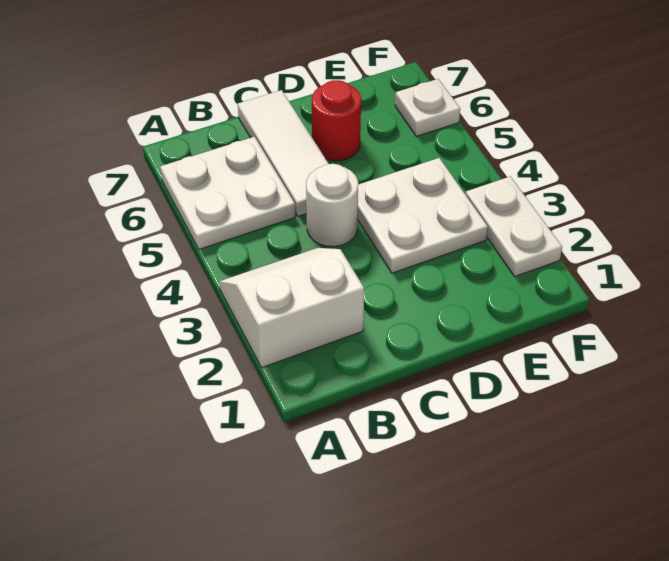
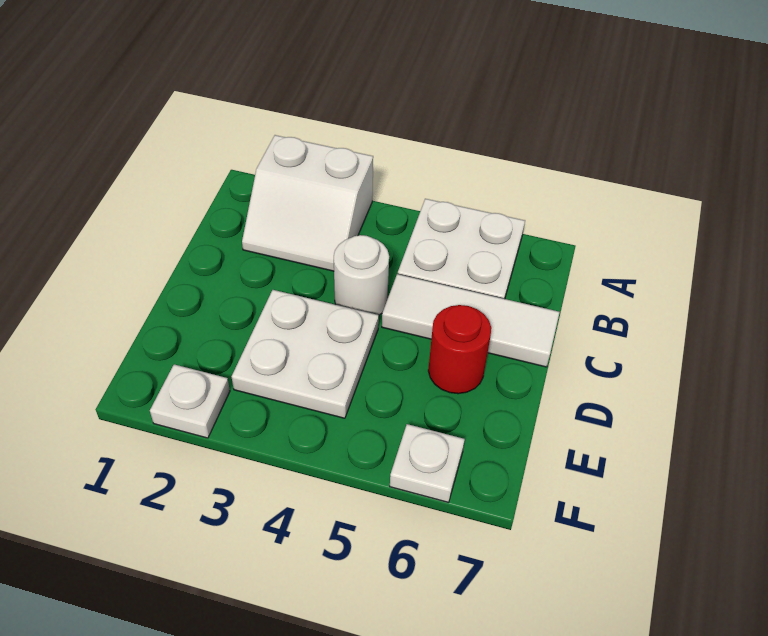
white slope A2:B3 level 1 top 2 -> white slope A2:B3 level 1 top A
white plate F2:F3 level 1 -> white plate F2 level 1

